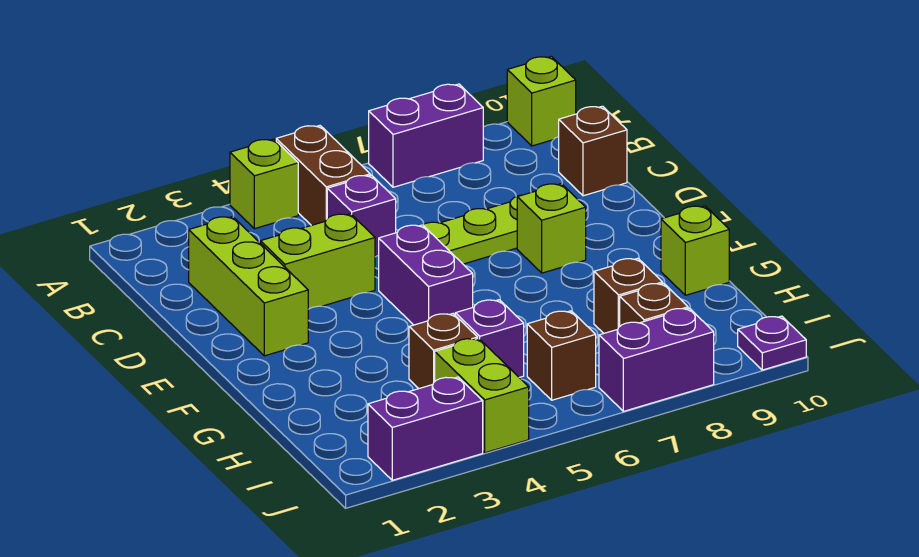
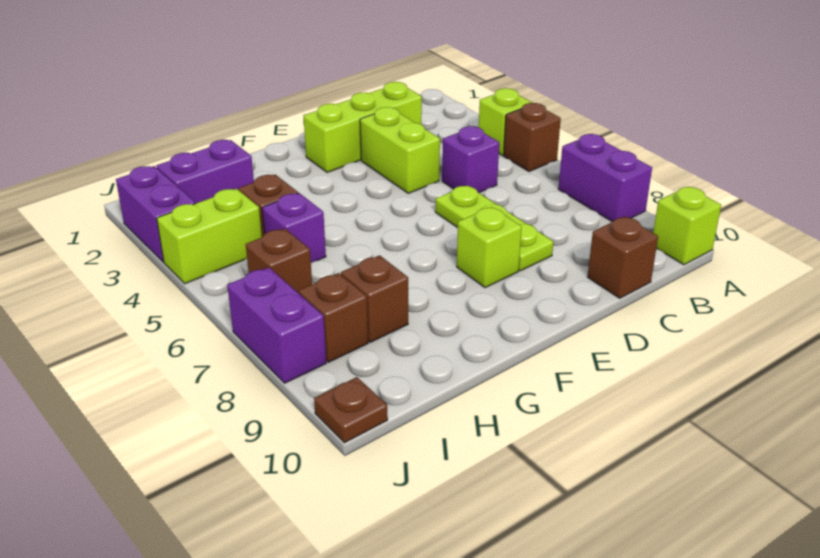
brown brick A5:B5 level 1 -> brown brick A5 level 1
purple brick E5:F5 level 1 -> purple brick H2:I2 level 1
lime brick G10 level 1 -> none
purple plate J10 level 1 -> brown plate J10 level 1

